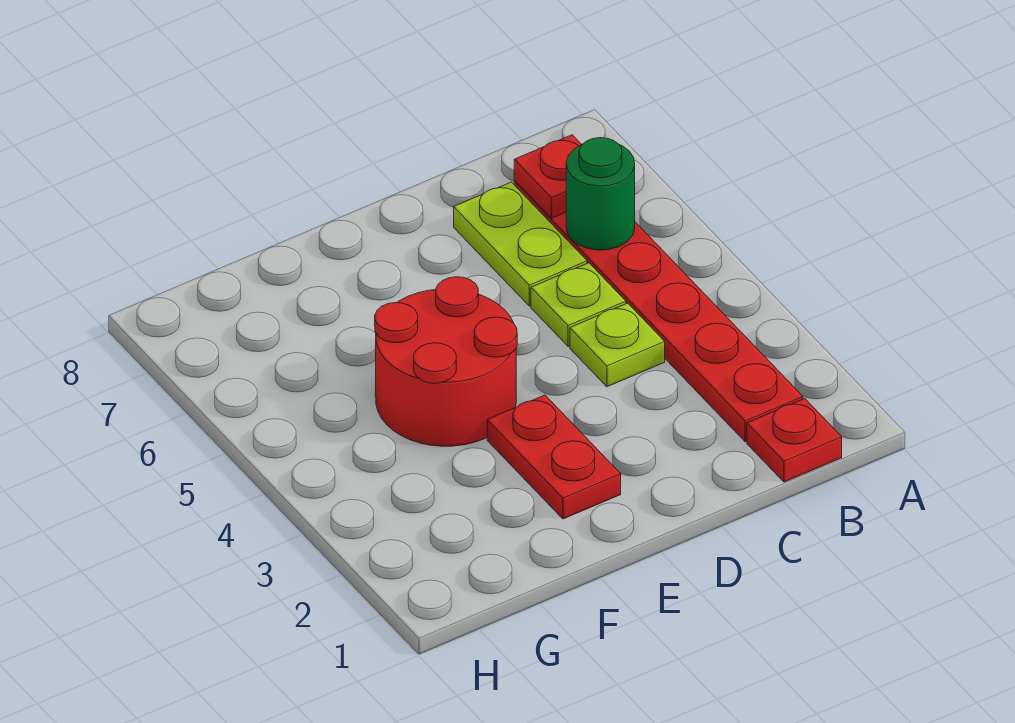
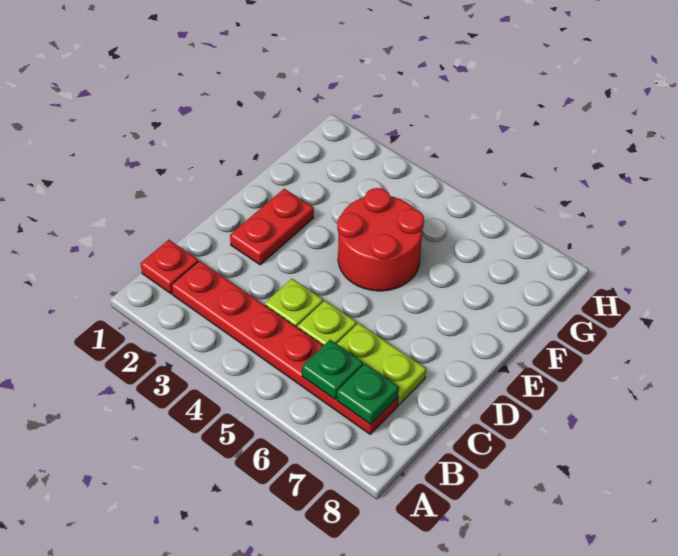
green round brick B6 level 2 -> green plate B6 level 2
red plate B7 level 2 -> green plate B7 level 2
red plate E2:E3 level 1 -> red plate D2:E2 level 1

